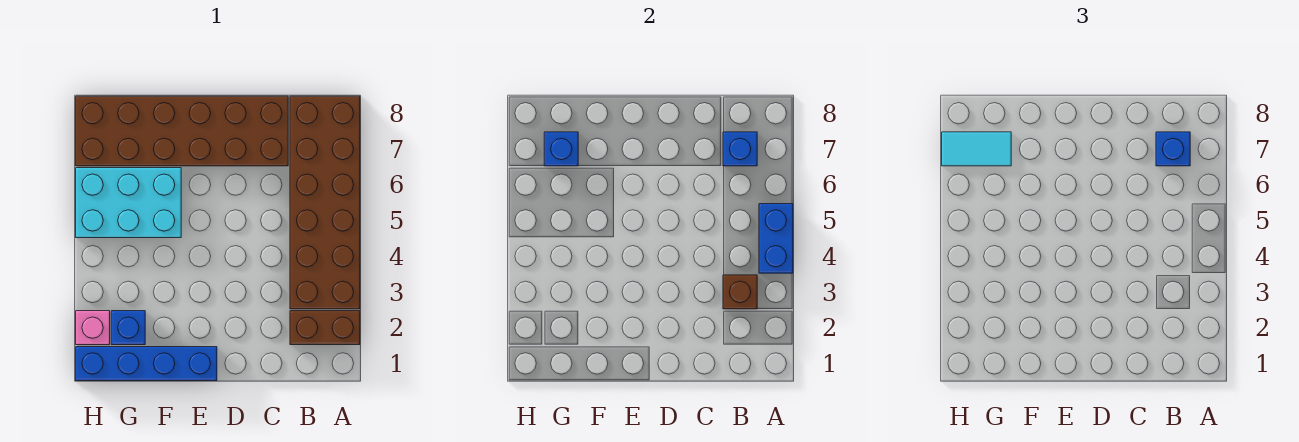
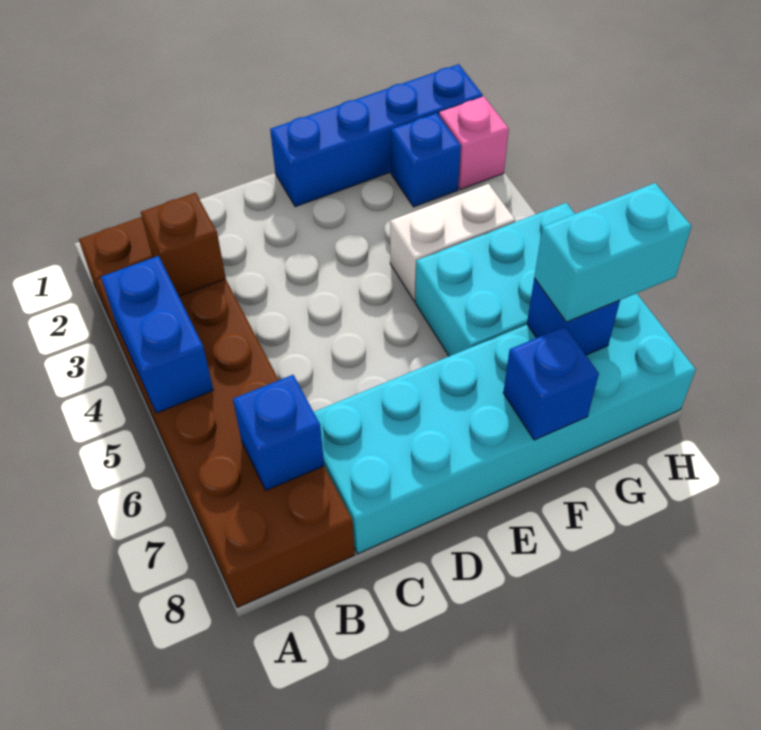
blue brick B7 level 3 -> blue brick F8 level 2
brown brick C7:H8 level 1 -> cyan brick C7:H8 level 1
none -> white brick F4:G4 level 1
cyan tile G7:H7 level 3 -> cyan brick G7:H7 level 3

